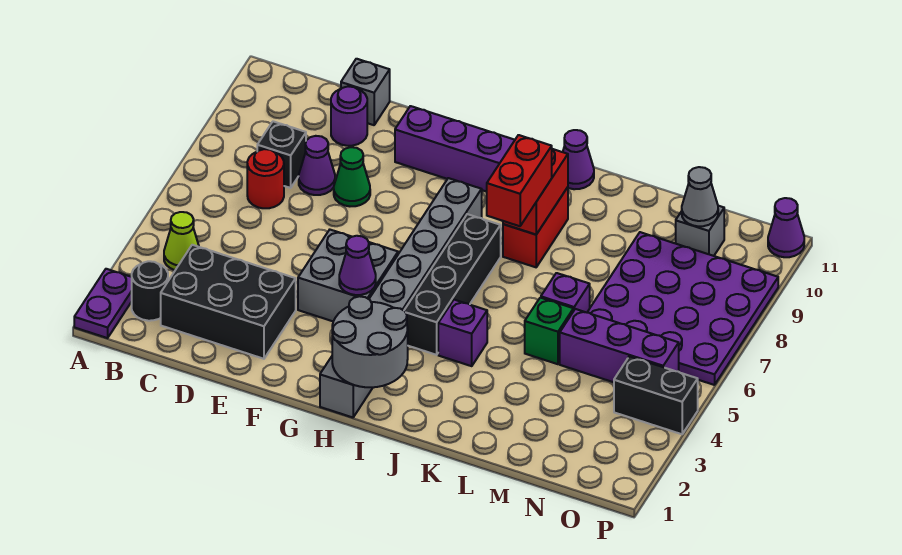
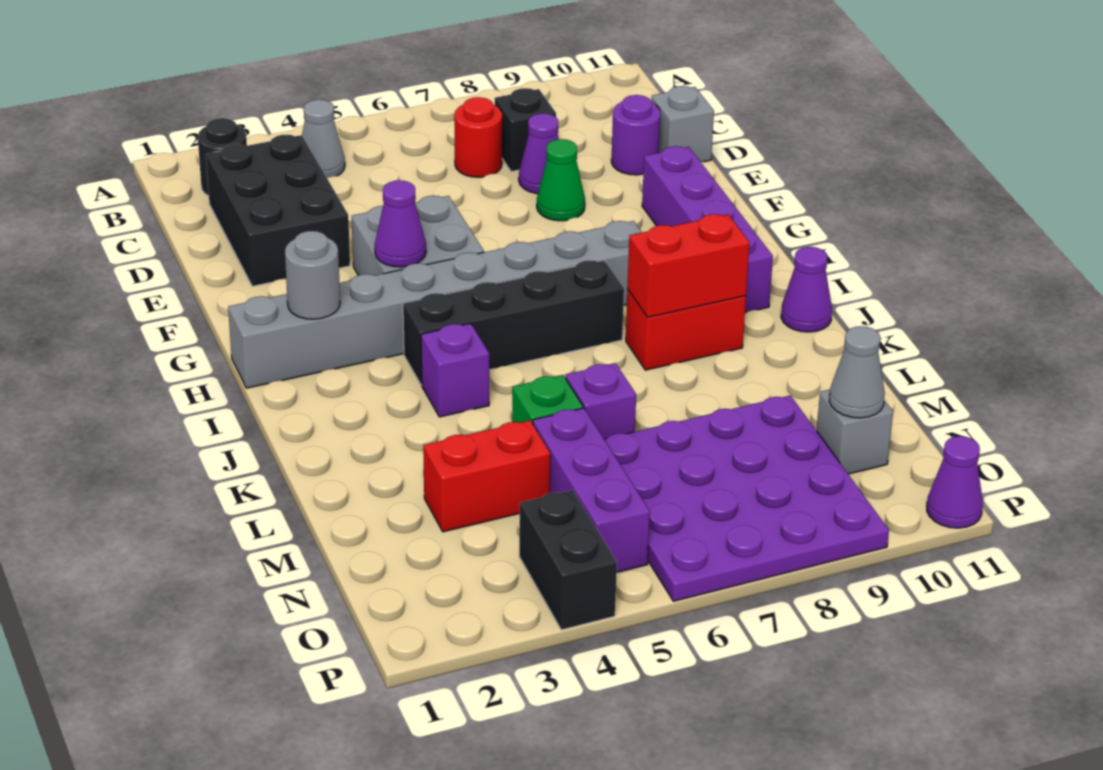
purple plate A1:A2 level 1 -> none
lime cone B4 level 1 -> grey cone B4 level 1
grey round brick H1:I2 level 2 -> grey round brick H2 level 2
red brick J7:J8 level 3 -> red brick M3:M4 level 1

